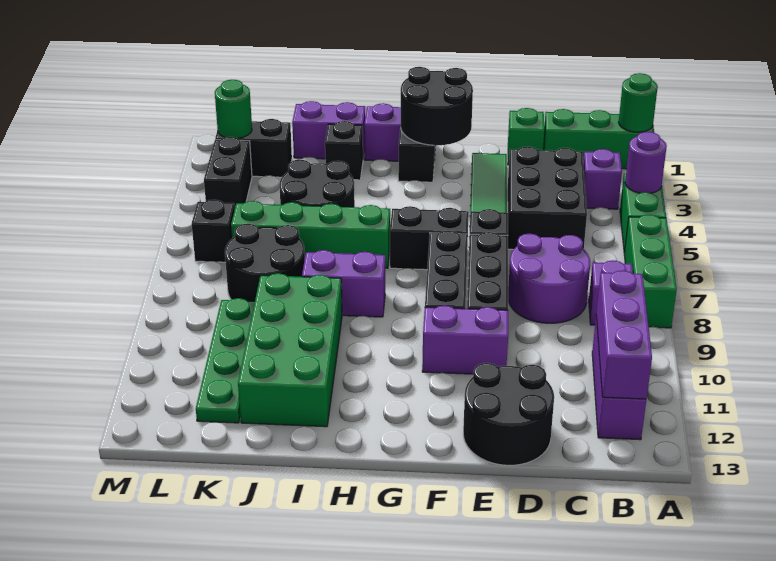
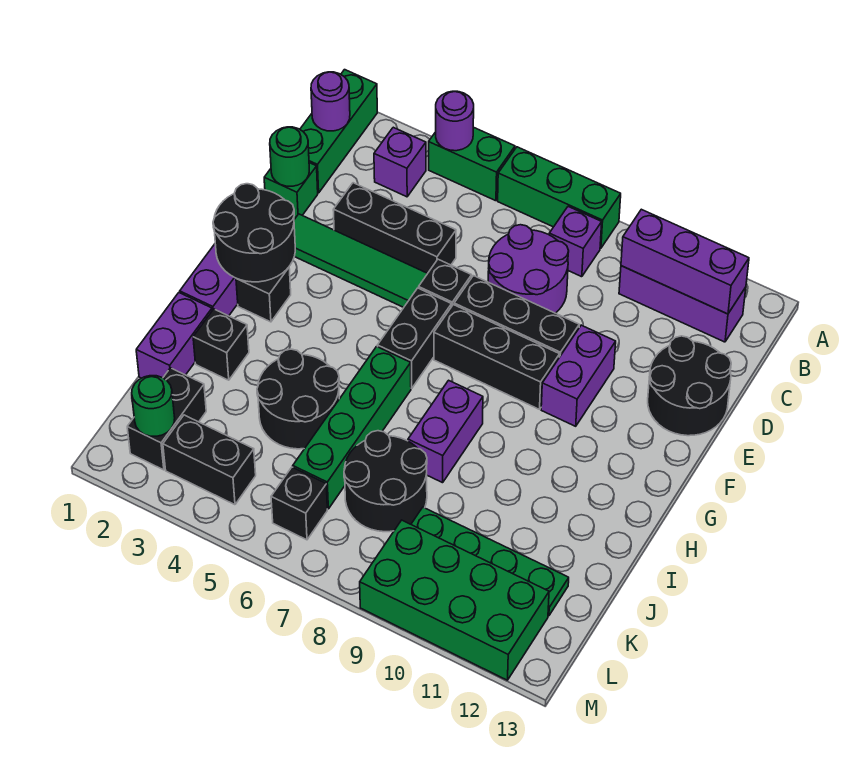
green round brick A1 level 2 -> green round brick D1 level 2
none -> purple round brick B1 level 2
black brick C3:D5 level 1 -> black brick D3:D5 level 1
green brick I9:J12 level 1 -> green brick L9:M12 level 1

